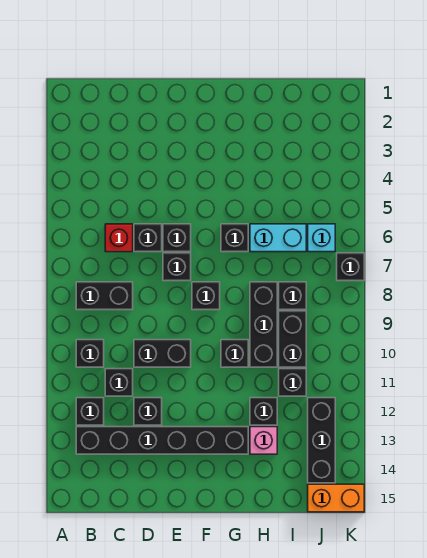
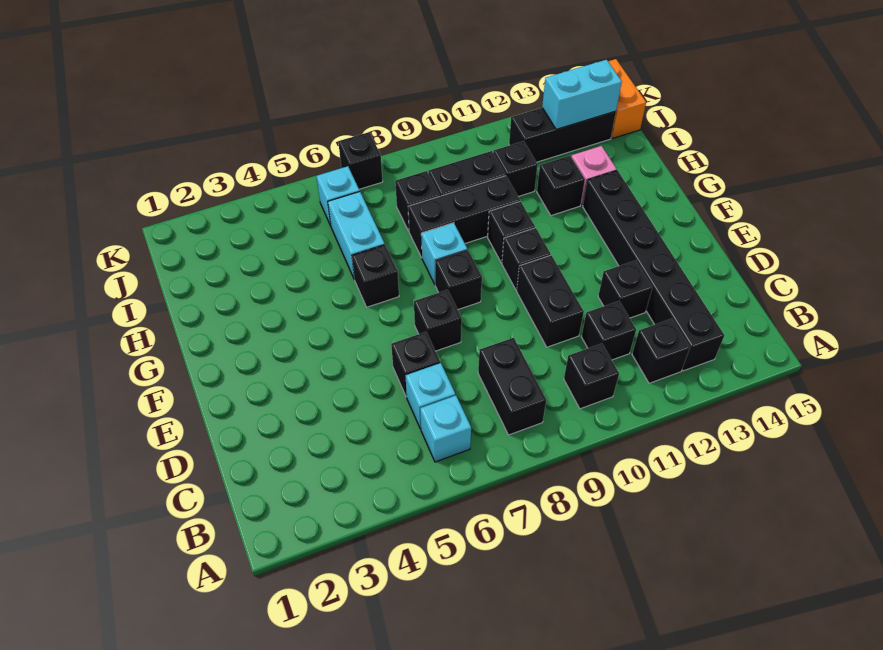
none -> cyan brick B6 level 1
red brick C6 level 1 -> cyan brick C6 level 1
black brick E6 level 1 -> black brick F10 level 1
none -> cyan brick G8 level 1
none -> cyan brick J13:J14 level 2

